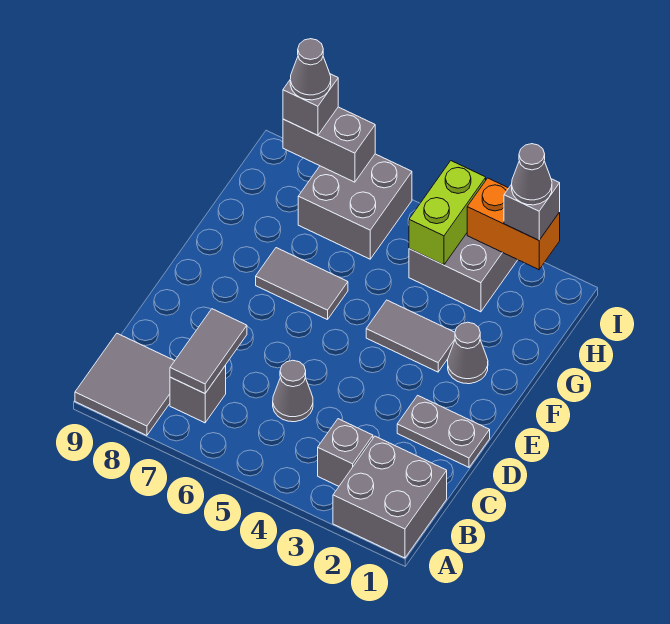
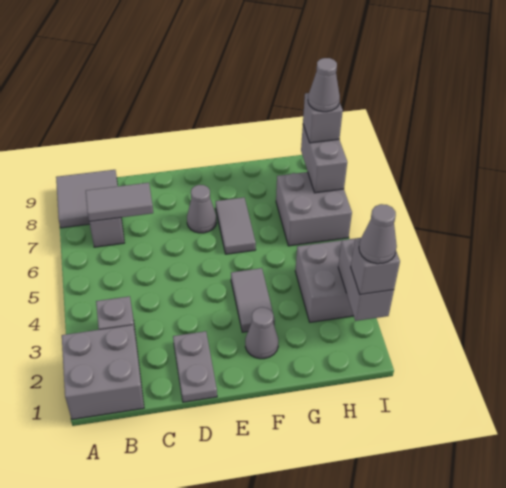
grey cone C5 level 1 -> grey cone E7 level 1
lime brick H4:I4 level 2 -> none
orange brick I2:I3 level 2 -> grey brick I2:I3 level 2

